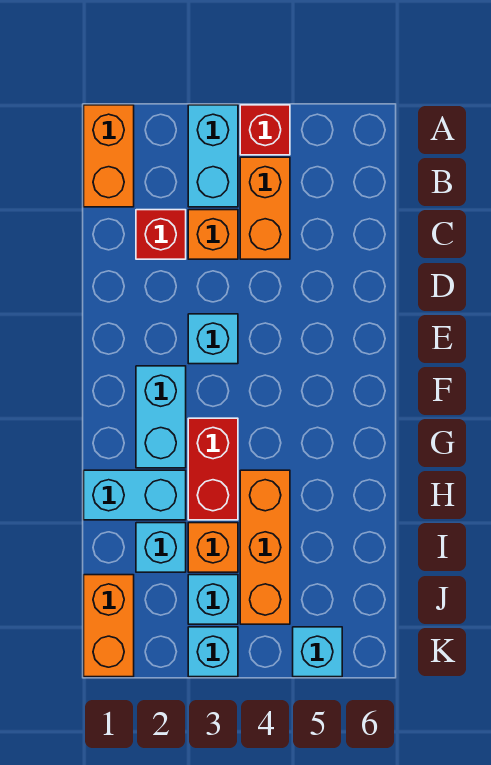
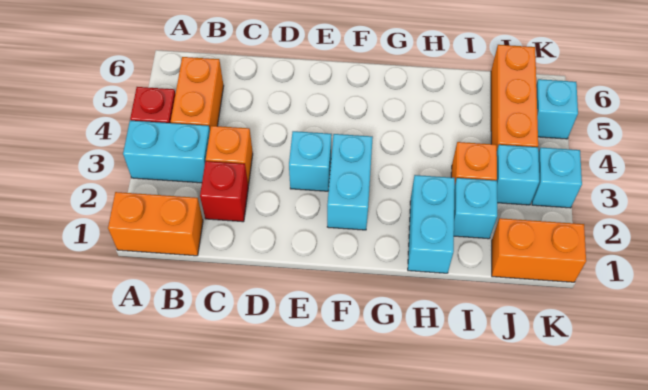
orange brick B4:C4 level 1 -> orange brick B4:B5 level 1
cyan brick F2:G2 level 1 -> cyan brick F2:F3 level 1
red brick G3:H3 level 1 -> none
orange brick H4:J4 level 1 -> orange brick J4:J6 level 1

